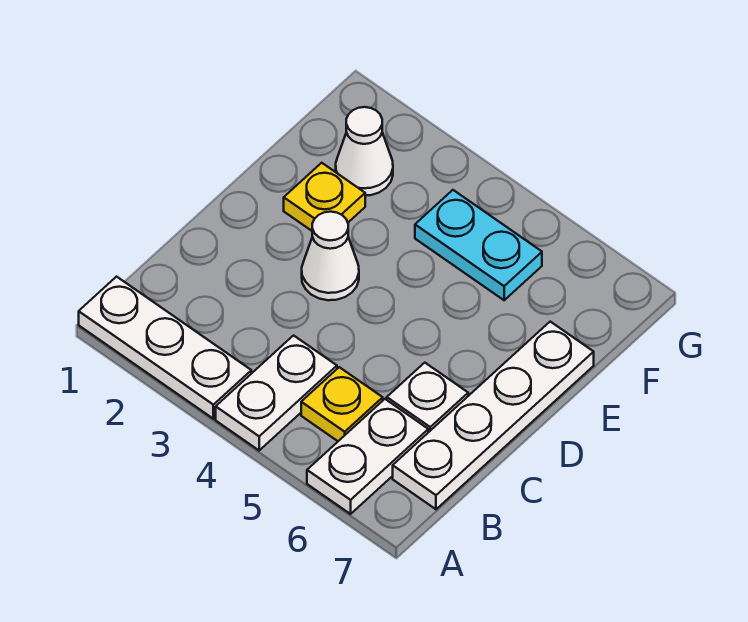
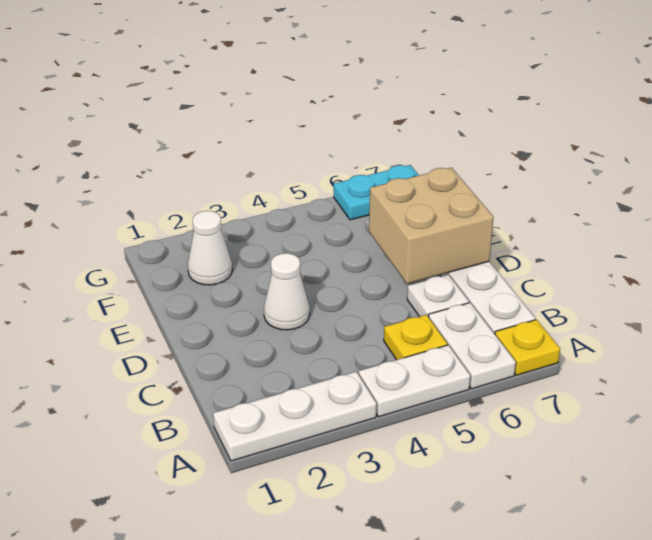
white plate A4:B4 level 1 -> white plate A4:A5 level 1
none -> tan brick D6:E7 level 2
yellow plate E2 level 1 -> yellow plate A7 level 1
cyan plate F4:F5 level 1 -> cyan plate G6:G7 level 1

